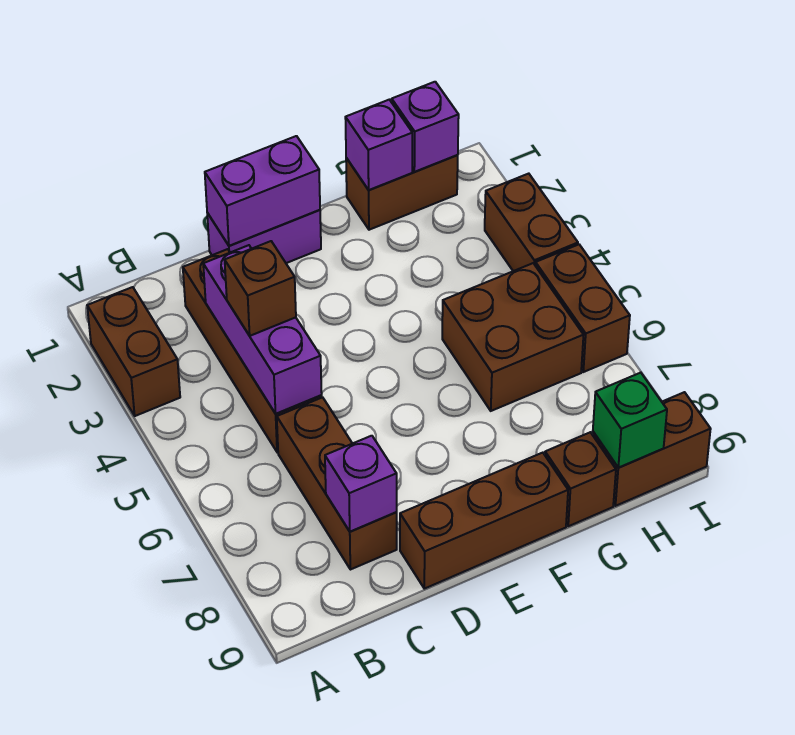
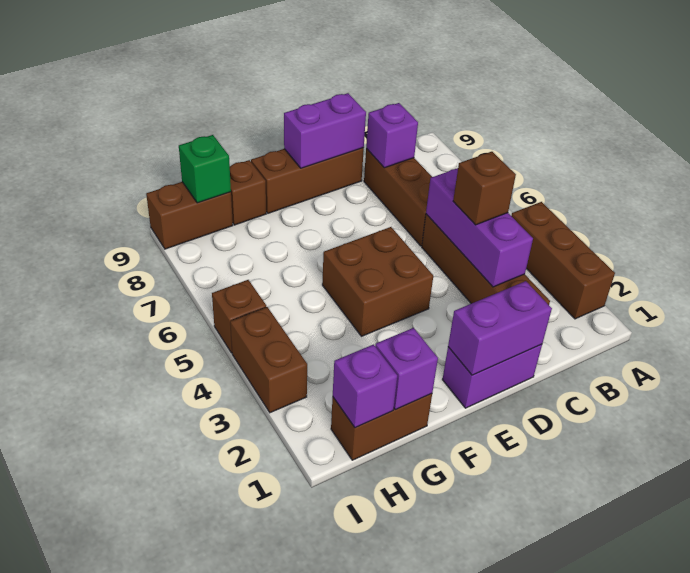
brown brick A2:A3 level 1 -> brown brick A2:A4 level 1
none -> purple brick D9:E9 level 2
brown brick G5:H6 level 1 -> brown brick E4:F5 level 1
brown brick I5:I6 level 1 -> brown brick I5 level 1

